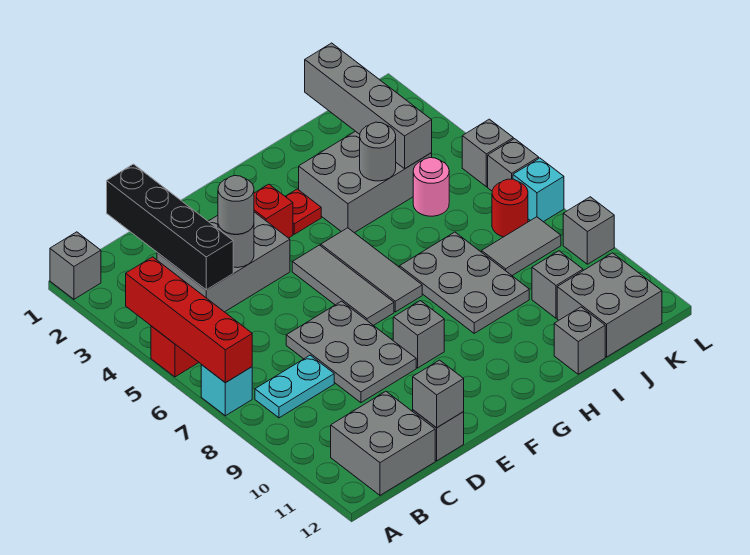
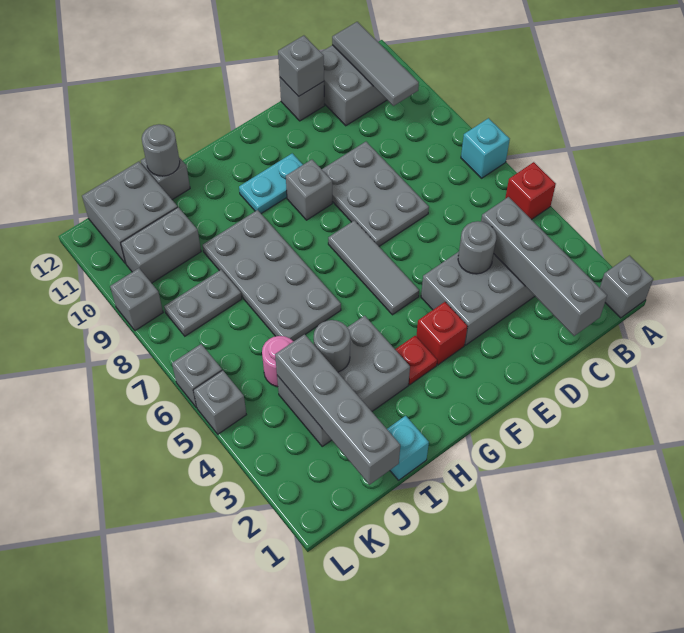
red brick A4:A7 level 2 -> none
cyan plate B8:C8 level 1 -> cyan plate F10:G10 level 1
black brick C1:C4 level 2 -> grey brick C1:C4 level 2
grey round brick D4 level 3 -> grey round brick I12 level 2
grey tile G5:G7 level 1 -> grey tile B10:B12 level 2
grey plate H7:I9 level 1 -> grey plate H6:I9 level 1
grey tile J8:K8 level 1 -> grey plate J8:K8 level 1
grey brick J10 level 1 -> grey brick J10:K10 level 1
red round brick K7 level 1 -> none
cyan brick L7 level 1 -> cyan brick I1 level 1

